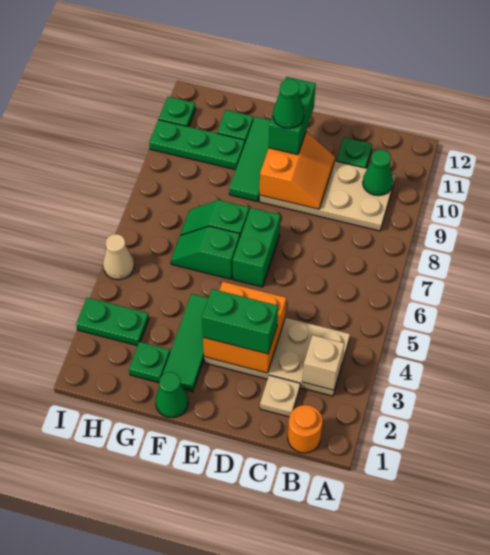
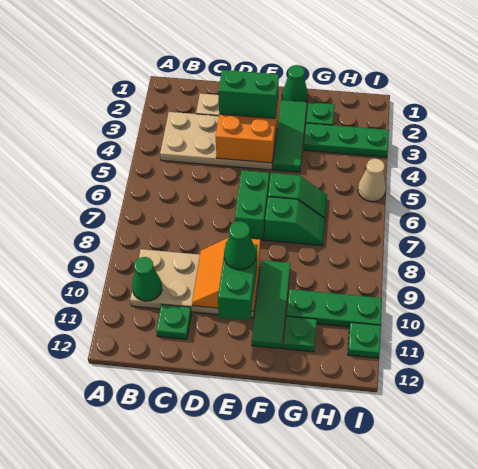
orange round brick B1 level 1 -> none
tan brick B3 level 2 -> none
green plate H3:I3 level 1 -> green plate G3:I3 level 1

